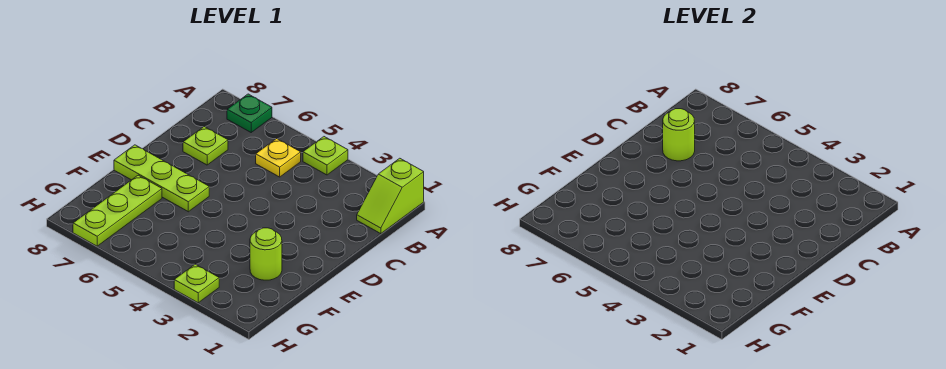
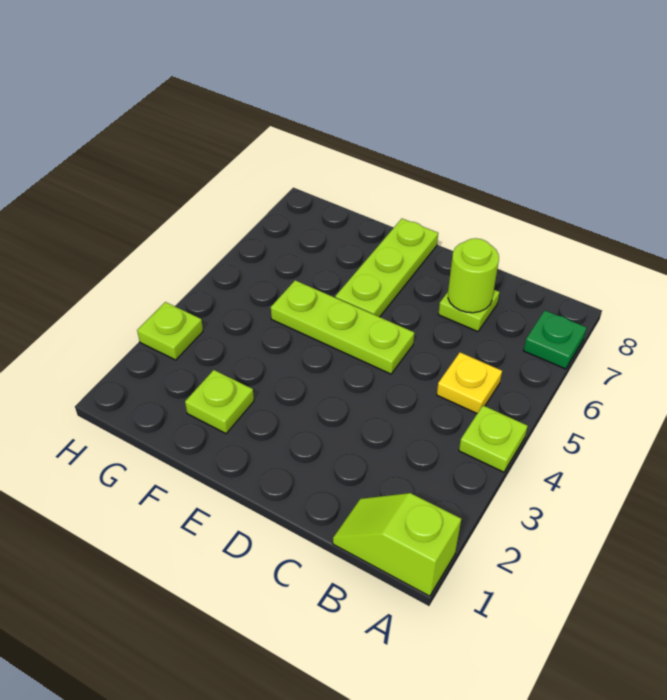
lime round brick F2 level 1 -> lime plate F2 level 1
lime plate F7:H7 level 1 -> lime plate D5:F5 level 1

